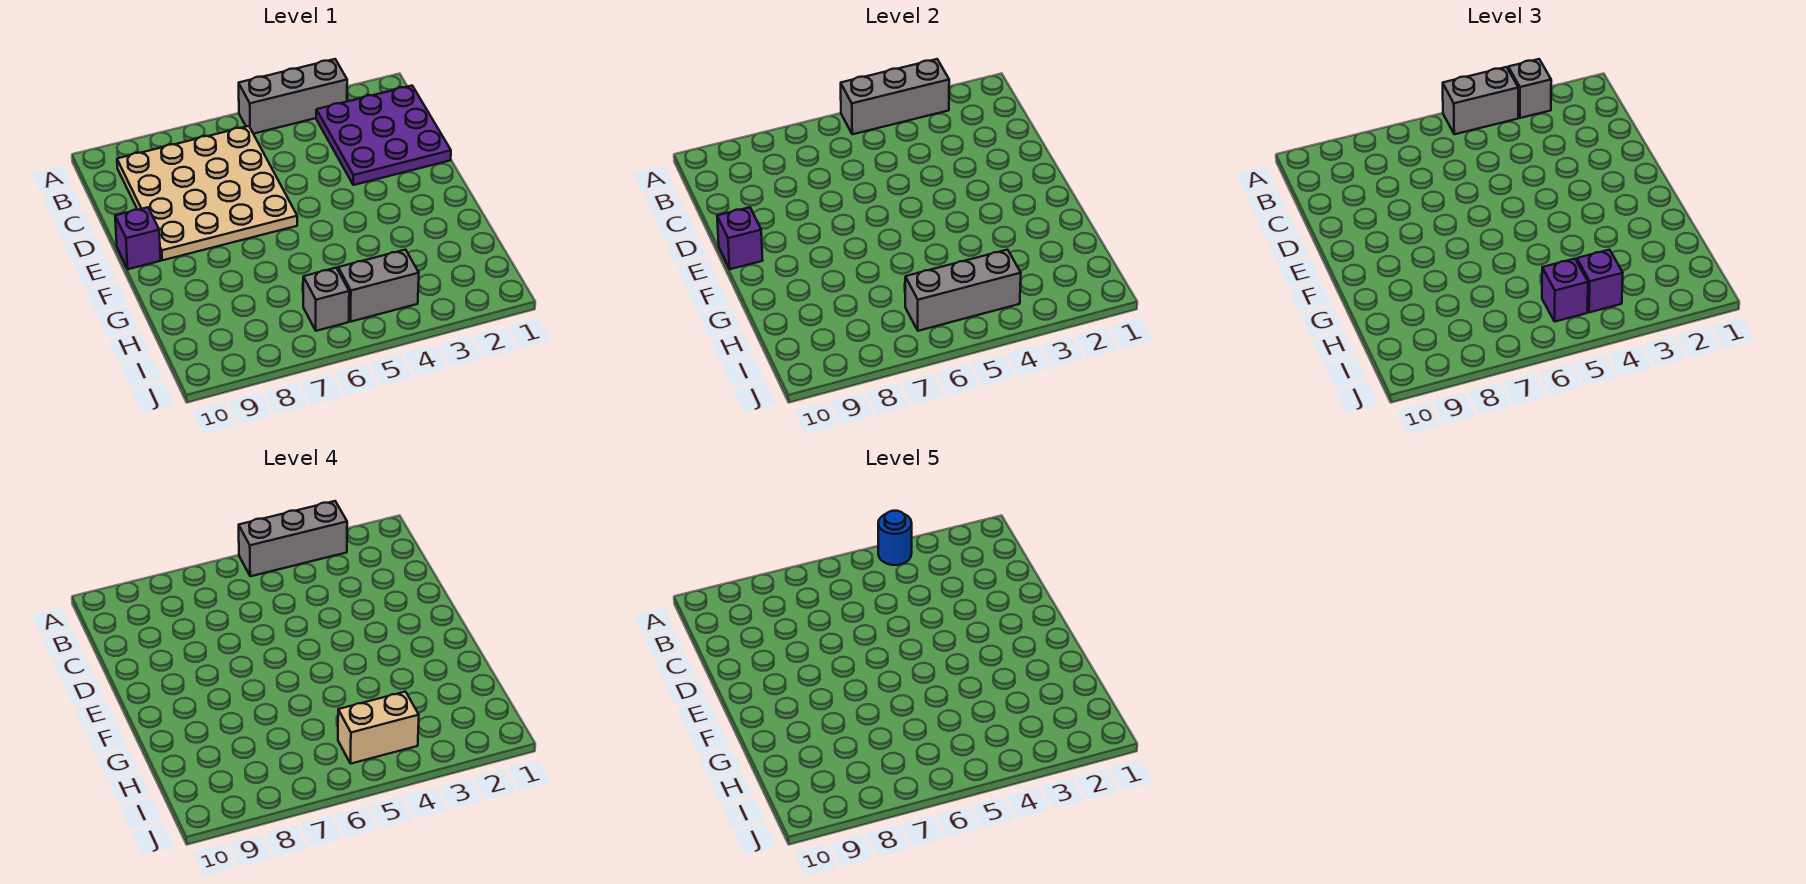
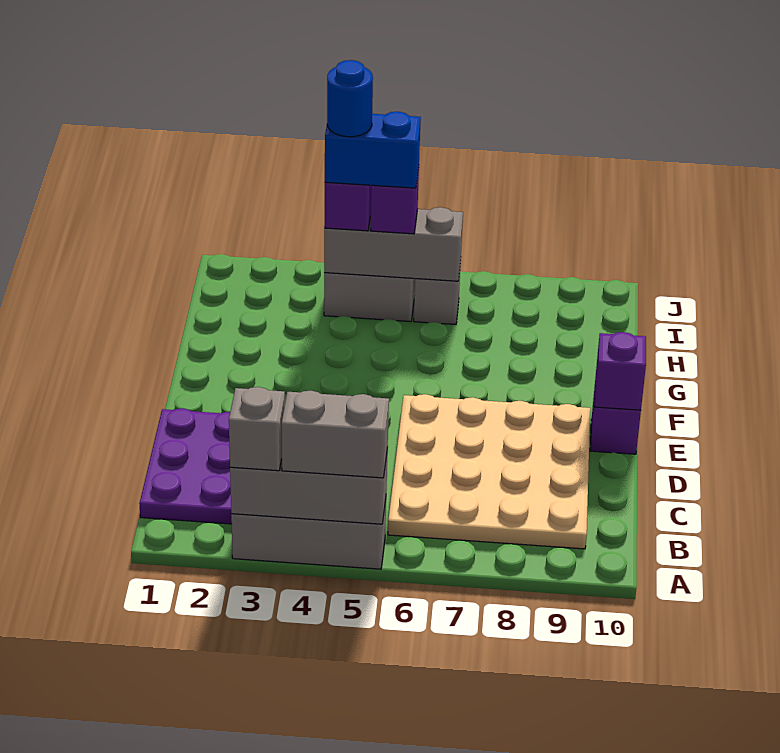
grey brick A3:A5 level 4 -> none
blue round brick A4 level 5 -> blue round brick I4 level 5
tan brick I4:I5 level 4 -> blue brick I4:I5 level 4

